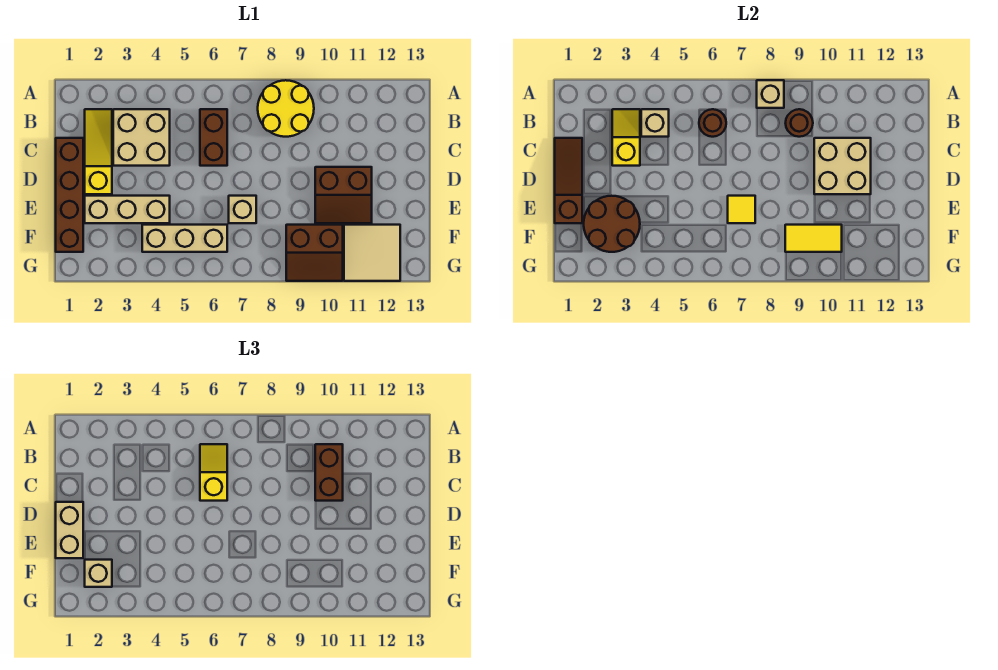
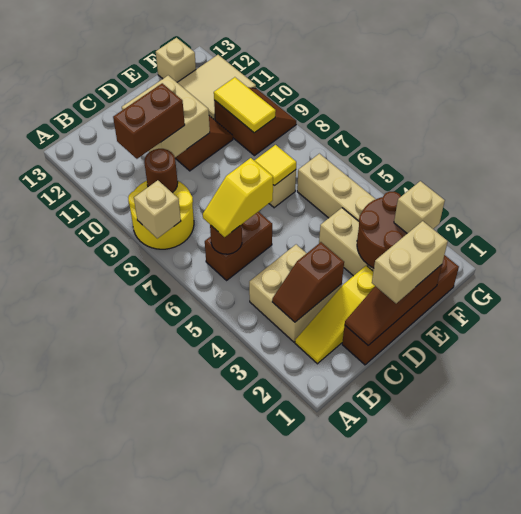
yellow slope B3:C3 level 2 top C -> brown slope B3:C3 level 2 top C
tan brick B4 level 2 -> tan brick F13 level 1

